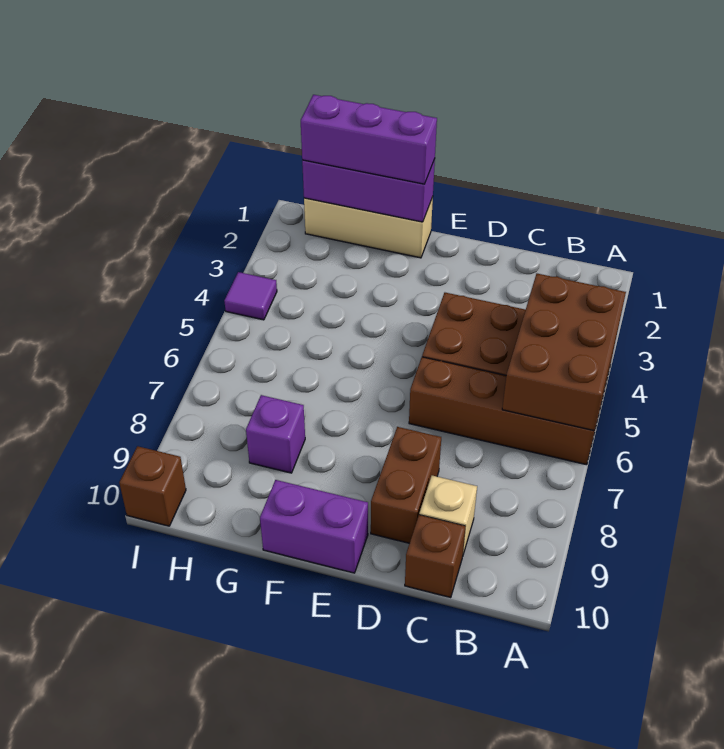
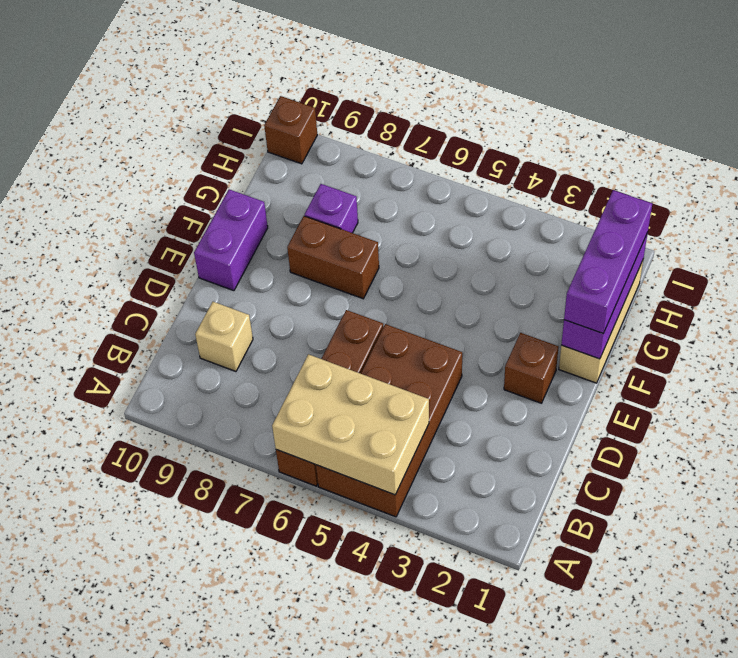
brown brick A4:B6 level 2 -> tan brick A4:B6 level 2
brown brick C10 level 1 -> brown brick E2 level 1
brown brick D8:D9 level 1 -> brown brick F7:F8 level 1
purple tile I4 level 1 -> none

